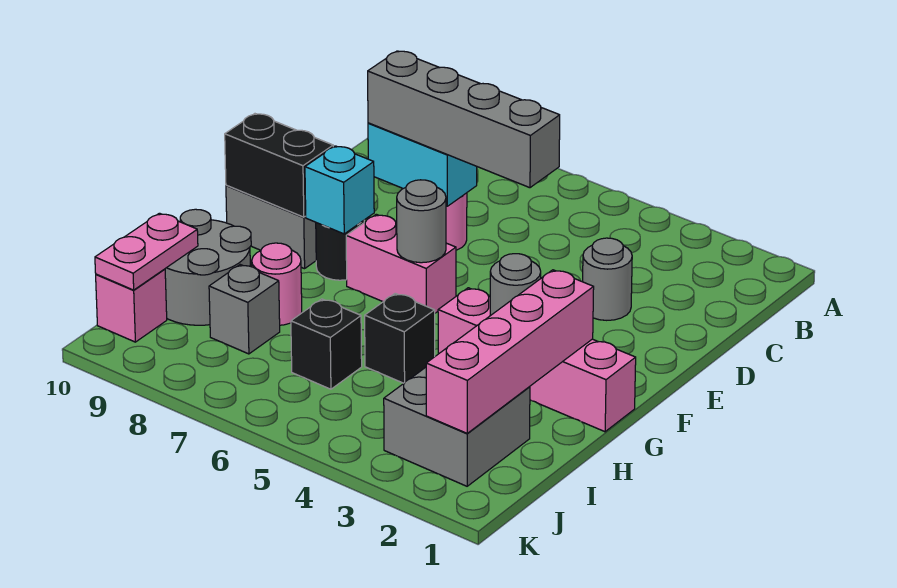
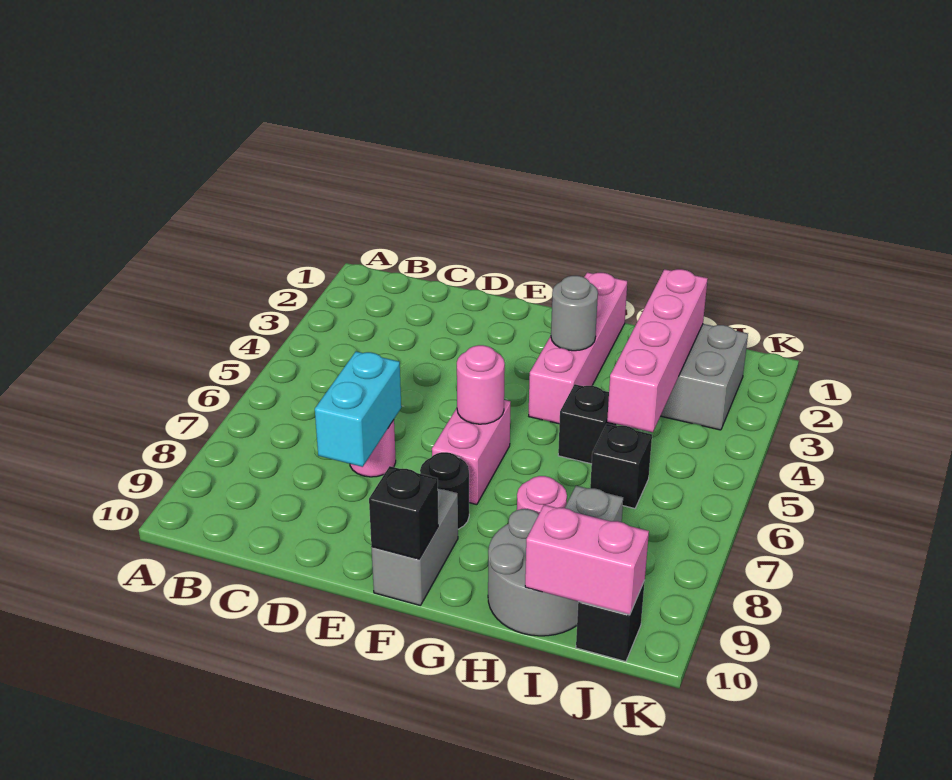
grey round brick D3 level 1 -> none
grey brick D5:D8 level 3 -> none
grey round brick F6 level 2 -> pink round brick F6 level 2
cyan brick F8 level 2 -> none
black brick F9:F10 level 2 -> black brick F10 level 2
pink brick G2:J2 level 2 -> pink brick I2:I5 level 2
pink plate I10:J10 level 2 -> pink brick I10:J10 level 2
pink brick J10 level 1 -> black brick J10 level 1

